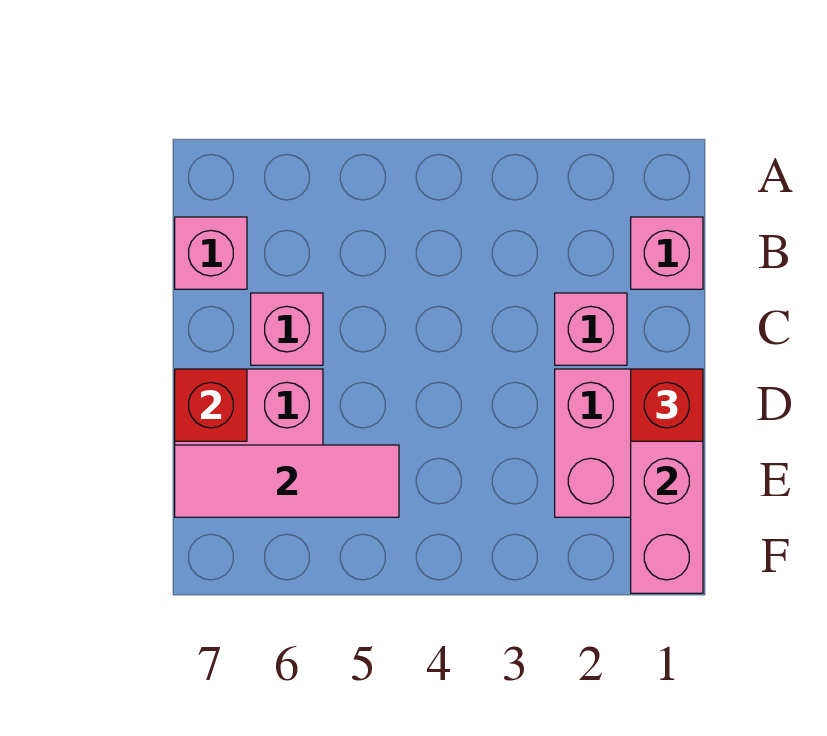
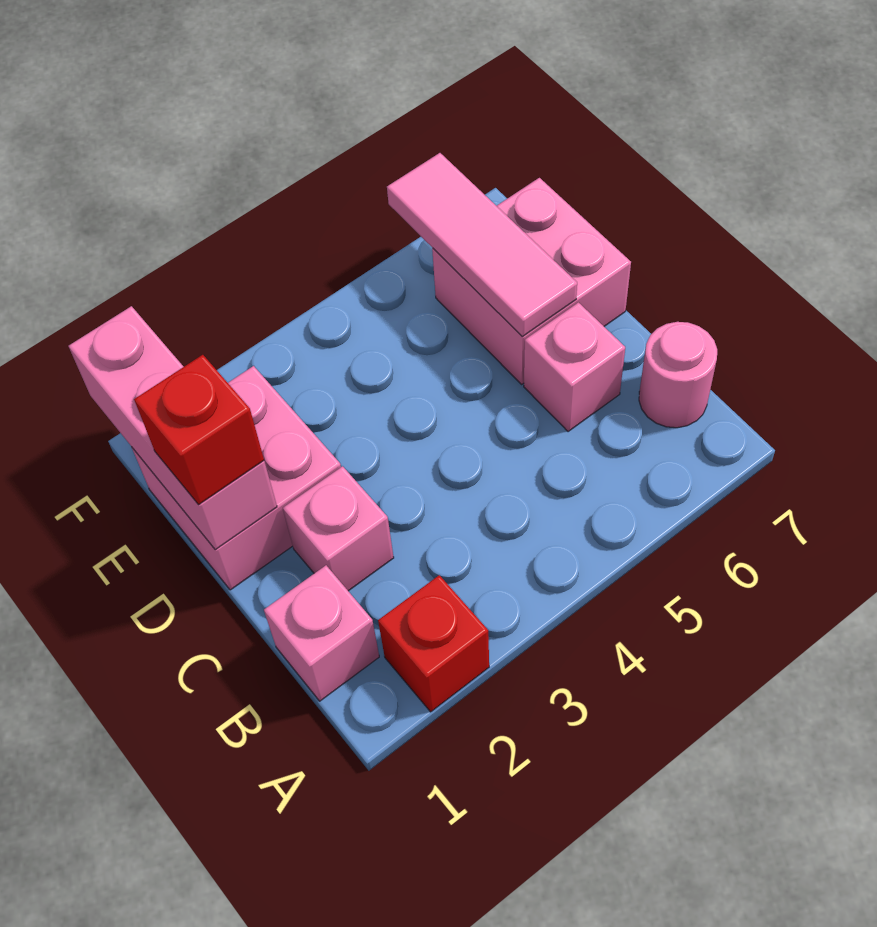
pink brick B7 level 1 -> pink round brick B7 level 1
red brick D7 level 2 -> red brick A2 level 1
pink tile E5:E7 level 2 -> pink tile D6:F6 level 2

